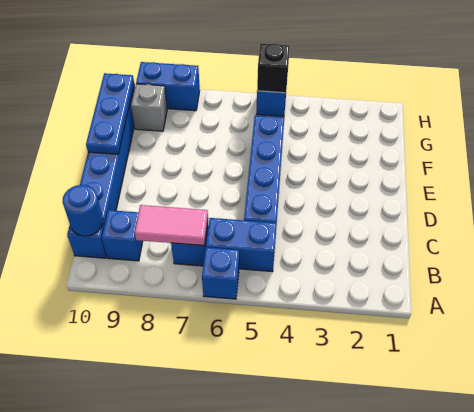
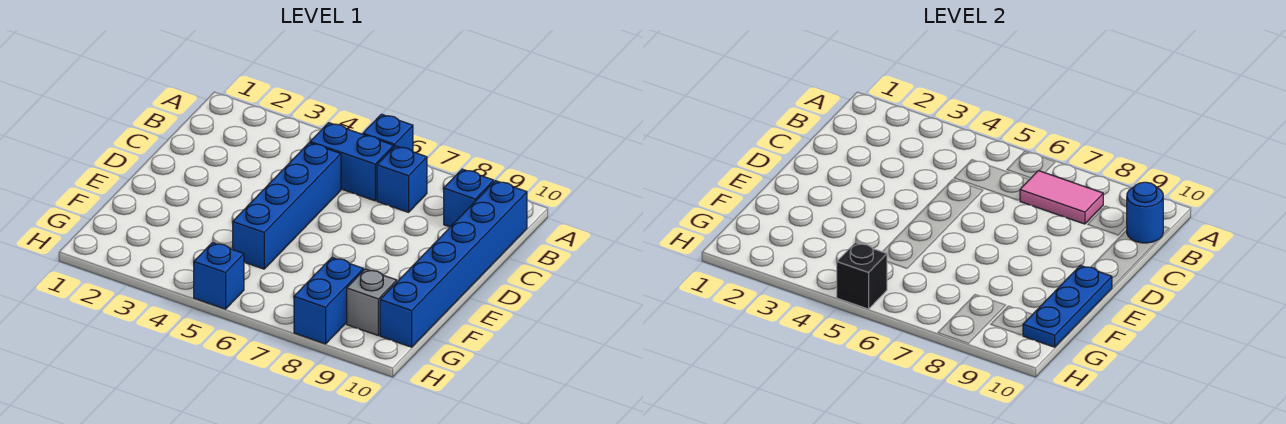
blue brick H8:H9 level 1 -> blue brick G8:H8 level 1

